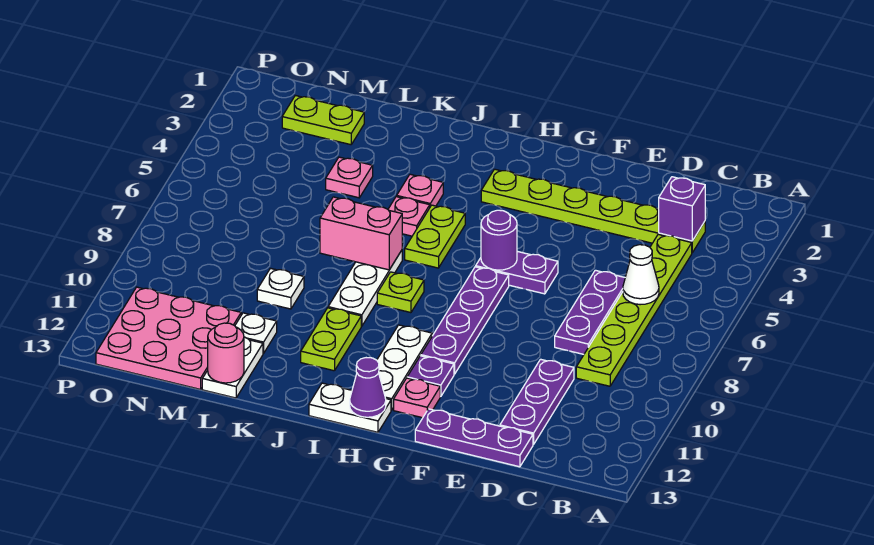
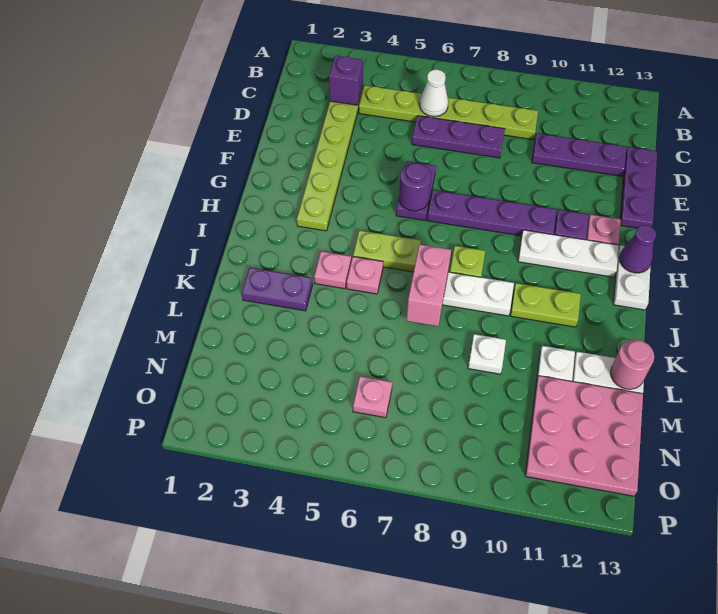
none -> purple plate K2:K3 level 1
pink plate L4 level 1 -> pink plate N6 level 1
lime plate M2:N2 level 1 -> none

